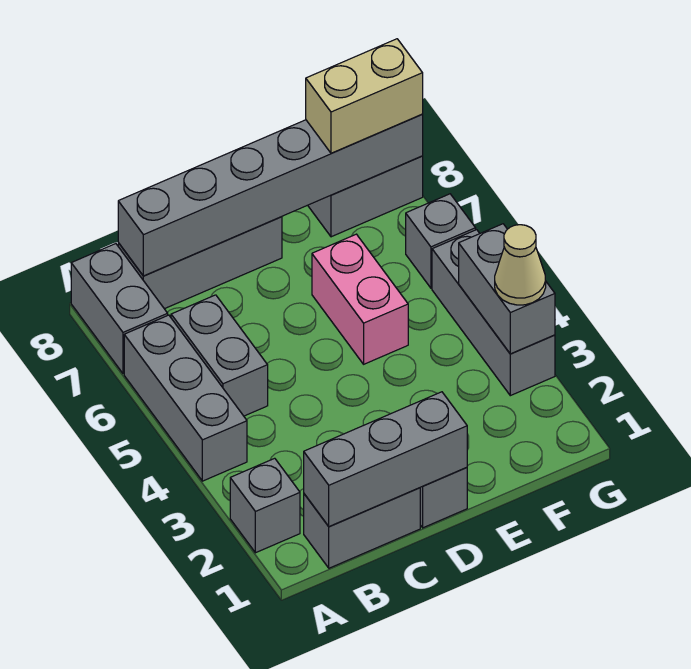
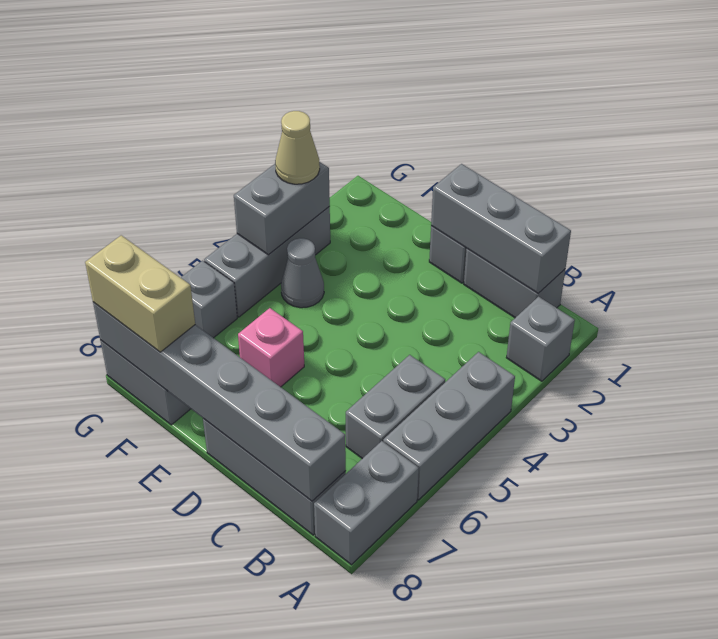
pink brick E5:E6 level 1 -> pink brick E6 level 1
none -> grey cone F4 level 1

